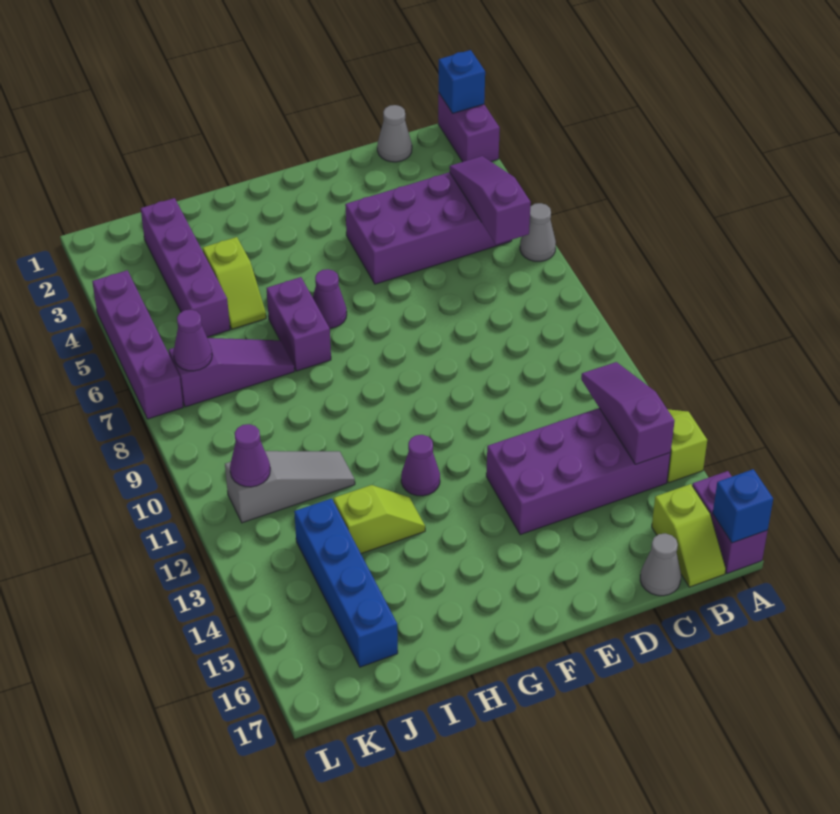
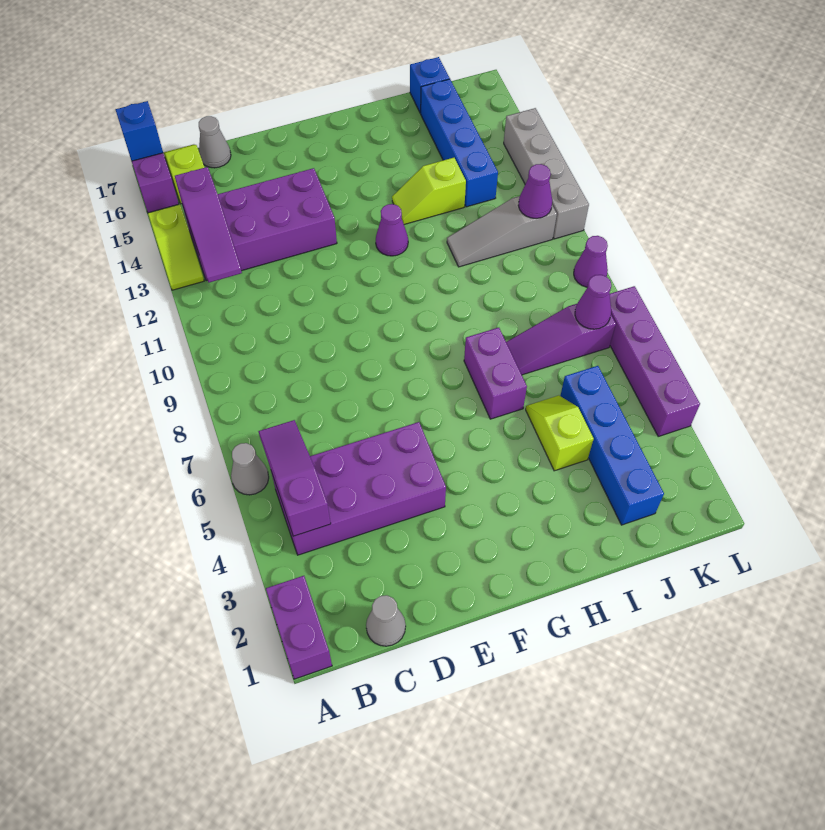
blue brick A1 level 2 -> blue brick J17 level 1
purple slope B4:B6 level 2 top 6 -> purple slope B4:B6 level 2 top 4
purple cone G6 level 1 -> purple cone L9 level 1
purple brick J2:J5 level 1 -> blue brick J2:J5 level 1
none -> grey brick L11:L14 level 1

